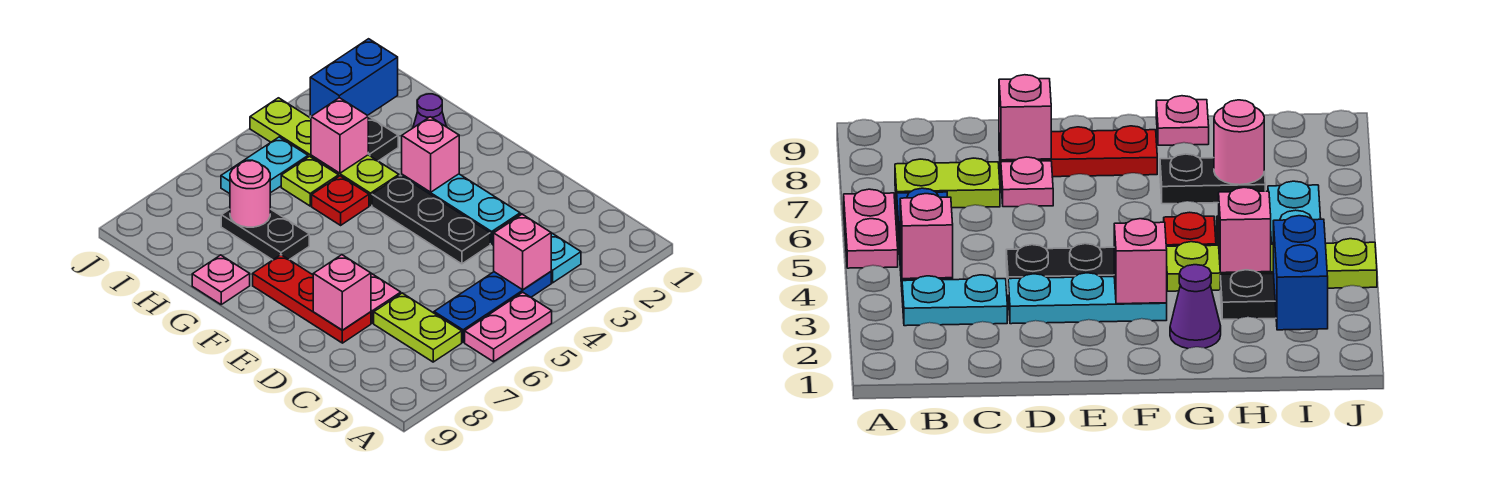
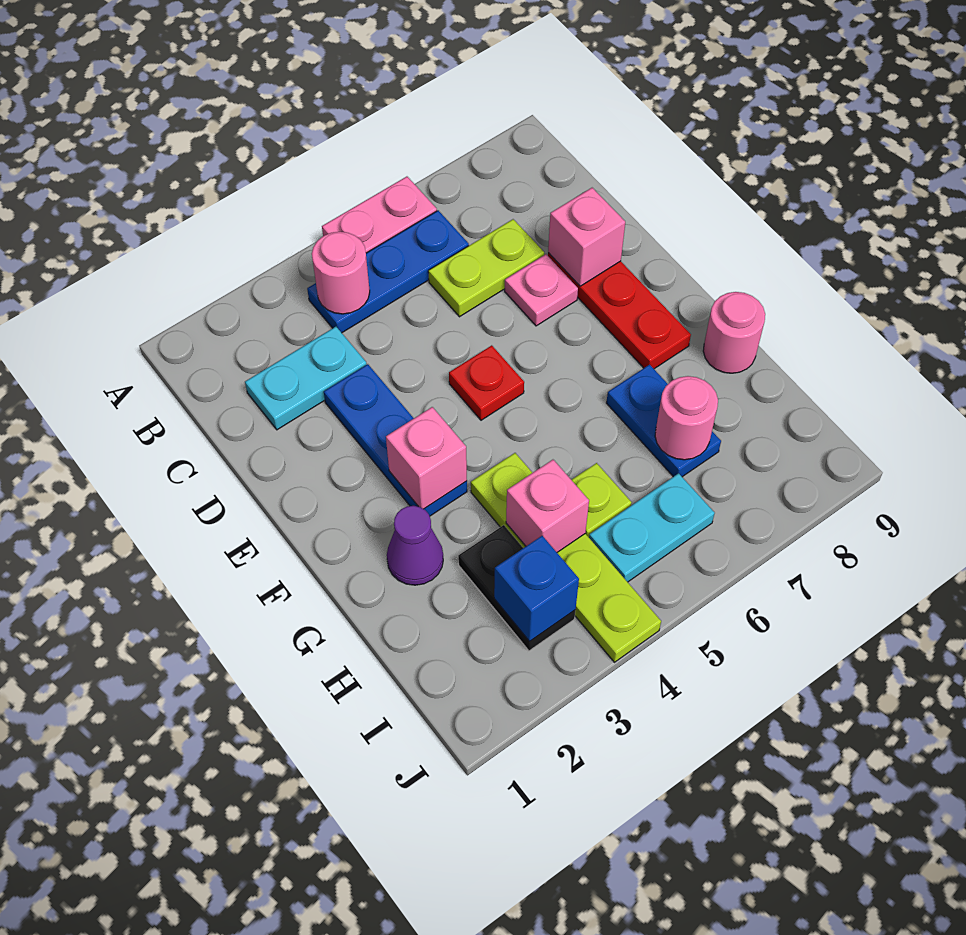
cyan plate B3:C3 level 1 -> cyan plate C2:C3 level 1
pink brick B4 level 2 -> pink round brick B4 level 2
lime plate B7:C7 level 1 -> lime plate C6:C7 level 1
cyan plate D3:F3 level 1 -> blue plate D3:F3 level 1
black plate D4:F4 level 1 -> none
red plate G5 level 1 -> red plate E5 level 1
black plate G7:H7 level 1 -> blue plate G7:H7 level 1
pink plate G9 level 1 -> pink round brick G9 level 1
blue brick I2:I3 level 2 -> blue brick I3 level 2

